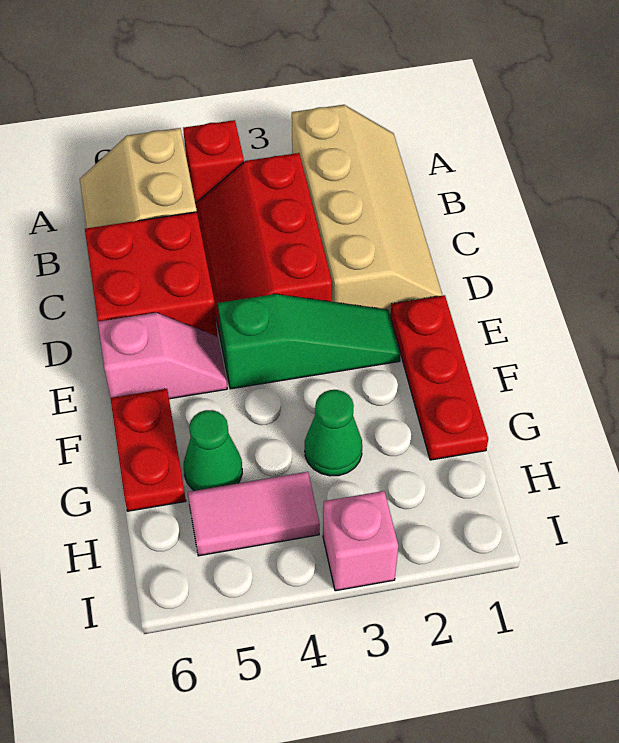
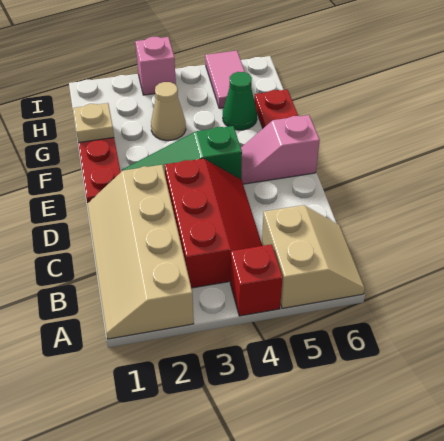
red brick C5:D6 level 1 -> none
none -> tan plate G1 level 2
green cone G3 level 1 -> tan cone G3 level 1
pink tile H4:H5 level 1 -> pink tile H5:I5 level 1

